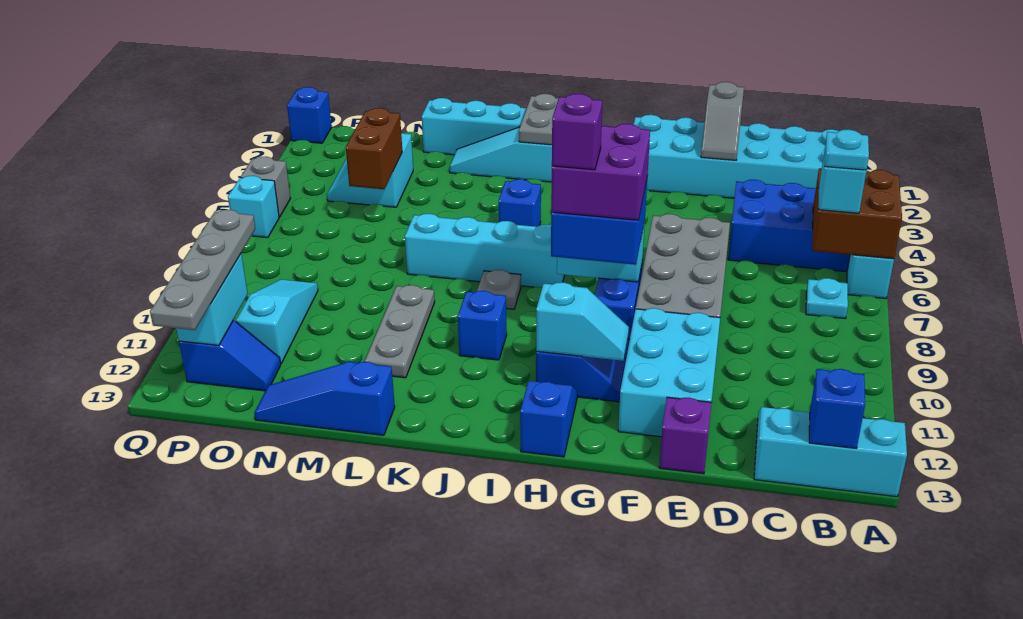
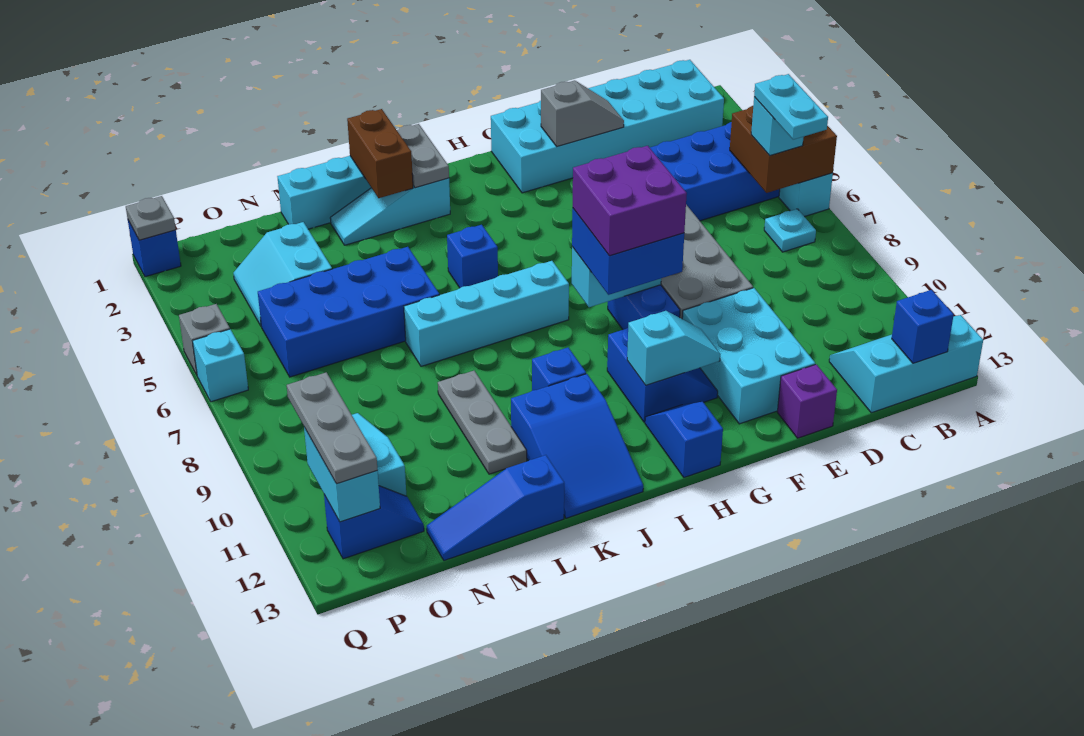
cyan plate B6 level 4 -> cyan plate B6:B7 level 4
grey slope E1:E2 level 2 top 1 -> grey slope E2:F2 level 2 top F
purple brick H9 level 5 -> none
grey plate J8 level 1 -> grey plate Q1 level 2
none -> blue slope J11:K13 level 1 top 11
none -> blue brick L5:O6 level 1
brown brick N4:N5 level 2 -> brown brick K1:K2 level 2
grey plate P10:P13 level 3 -> grey plate P10:P12 level 3

